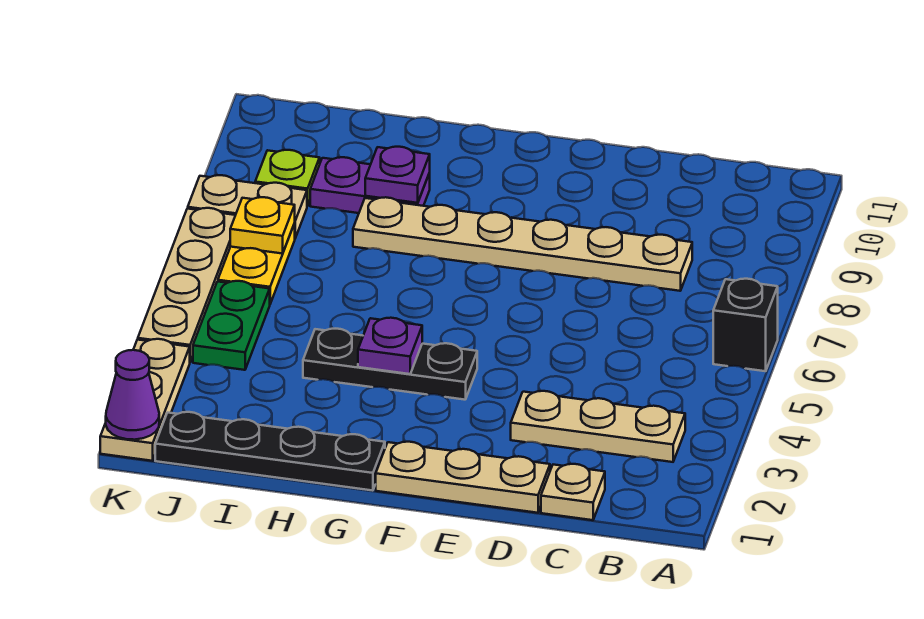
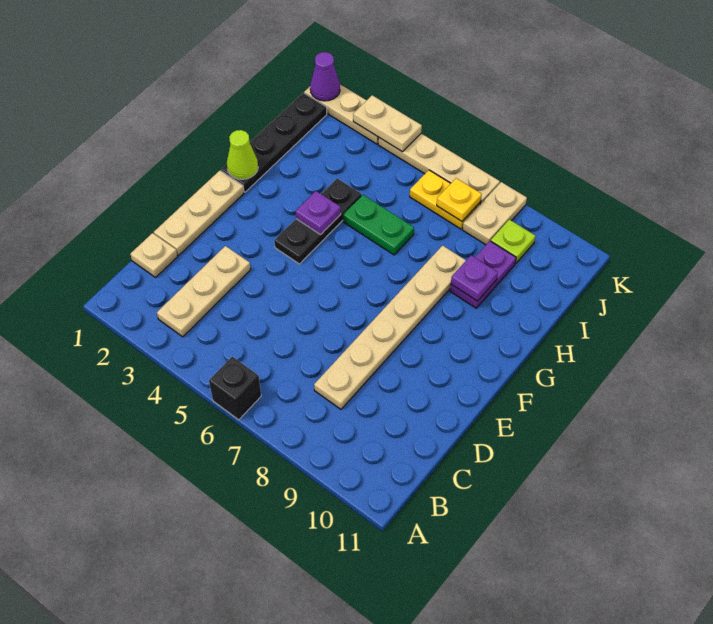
none -> lime cone G1 level 2
green plate J4:J5 level 1 -> green plate H5:H6 level 1
none -> tan plate K3:K4 level 2

